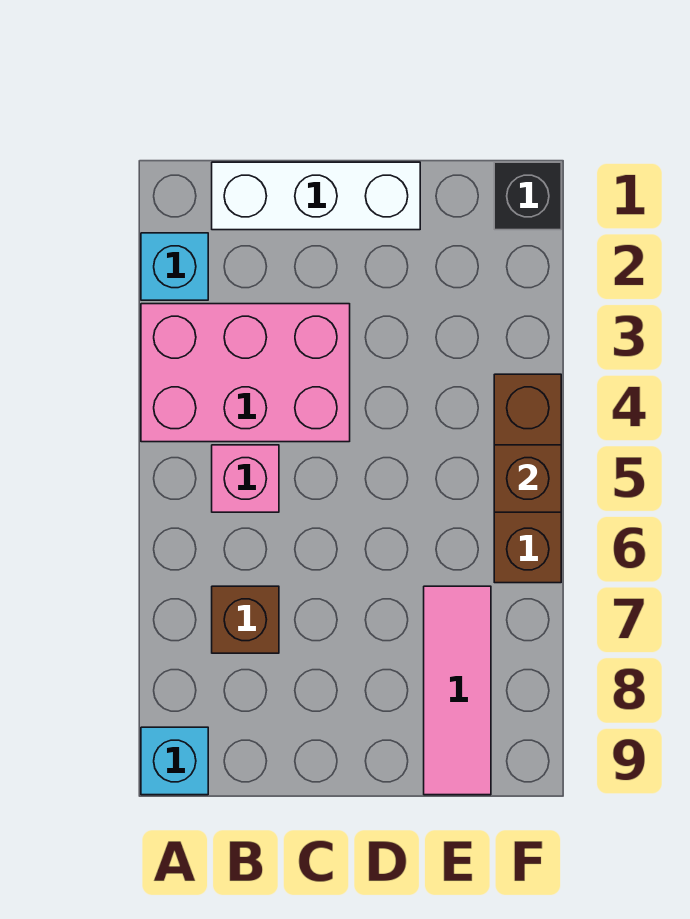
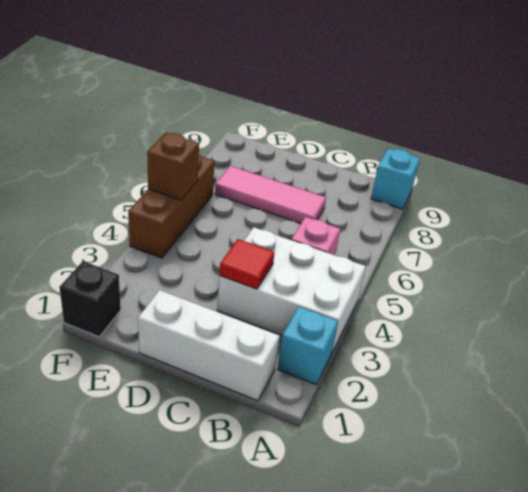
pink brick A3:C4 level 1 -> white brick A3:C4 level 1
brown brick B7 level 1 -> none
none -> red tile C3 level 2
pink tile E7:E9 level 1 -> pink tile C7:E7 level 1

